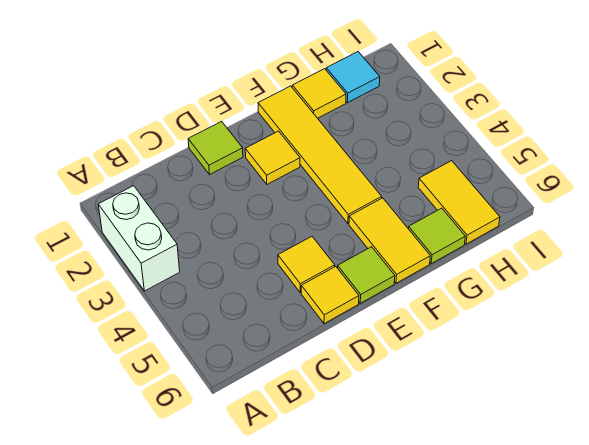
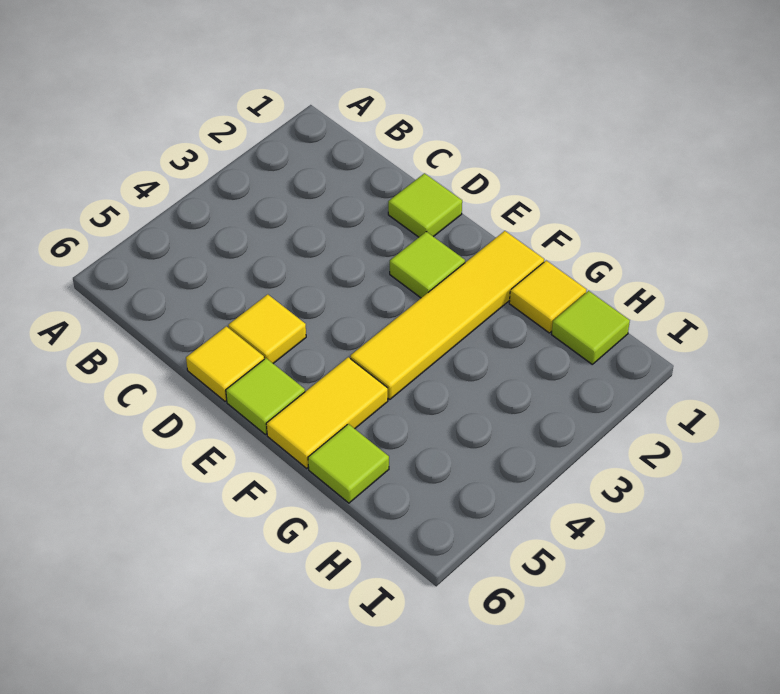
white brick A2:A3 level 1 -> none
yellow tile E2 level 1 -> lime tile E2 level 1
cyan tile H1 level 1 -> lime tile H1 level 1
yellow tile H5:H6 level 1 -> none

